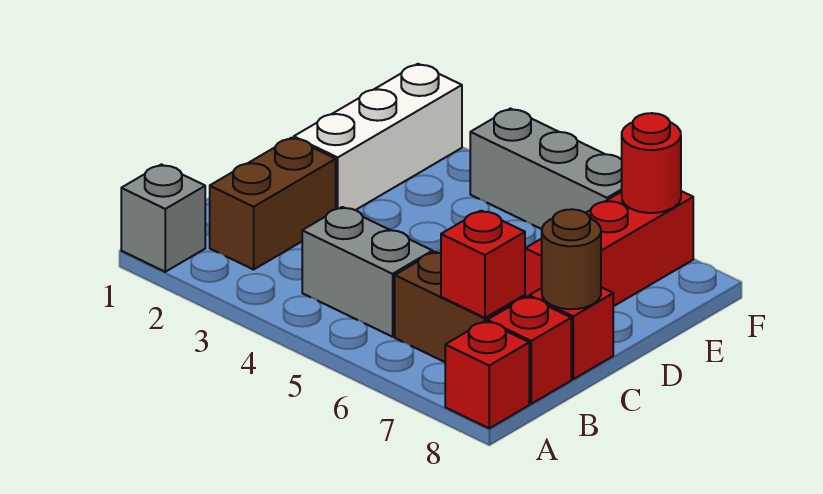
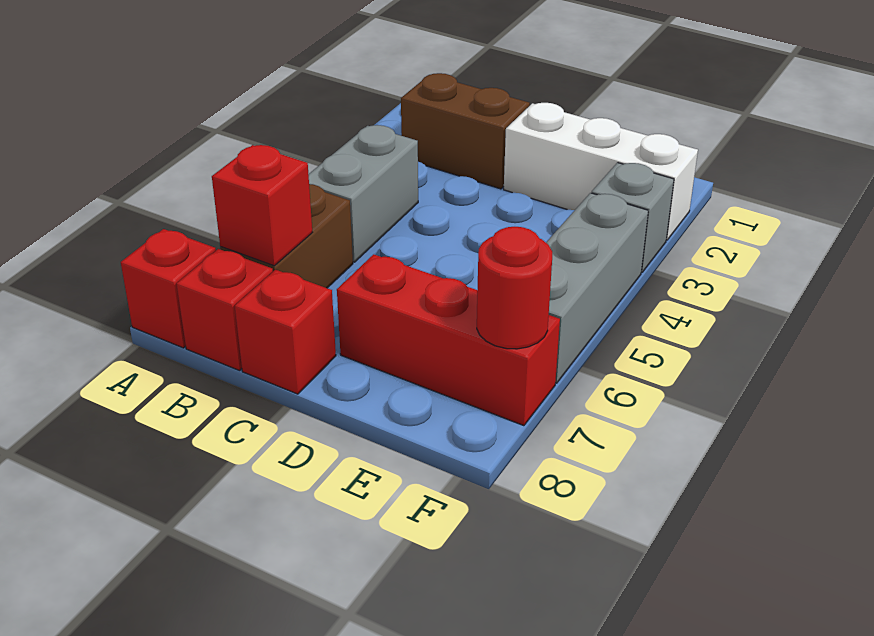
grey brick A1 level 1 -> grey brick F3 level 1
brown round brick C8 level 2 -> none

